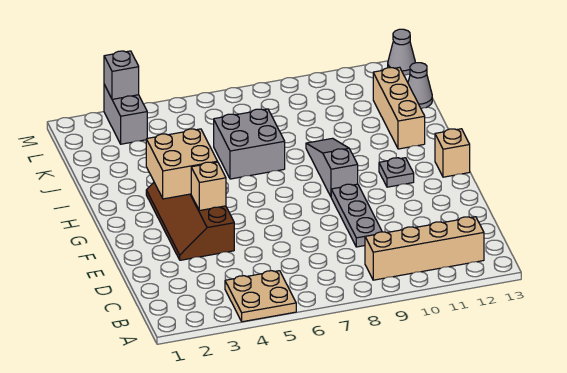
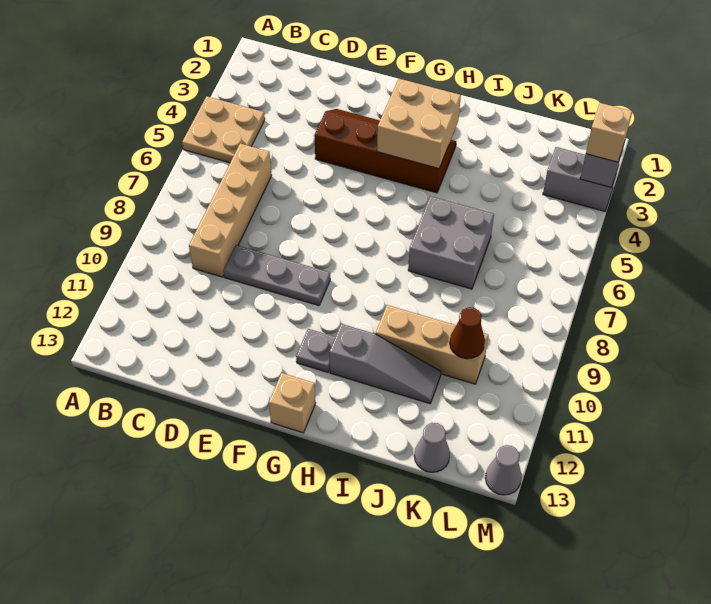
tan brick B9:B12 level 1 -> tan brick C6:C9 level 1
tan brick F4 level 2 -> tan brick M3 level 3
grey slope G9:I9 level 1 top G -> grey slope H11:J11 level 1 top H
tan brick I12:K12 level 1 -> tan brick I10:K10 level 1
none -> brown cone K10 level 2

